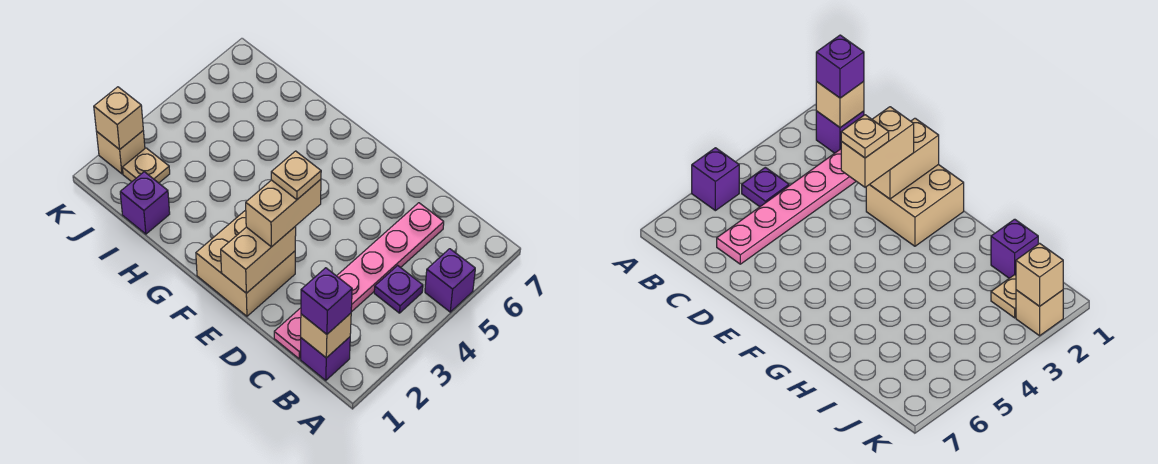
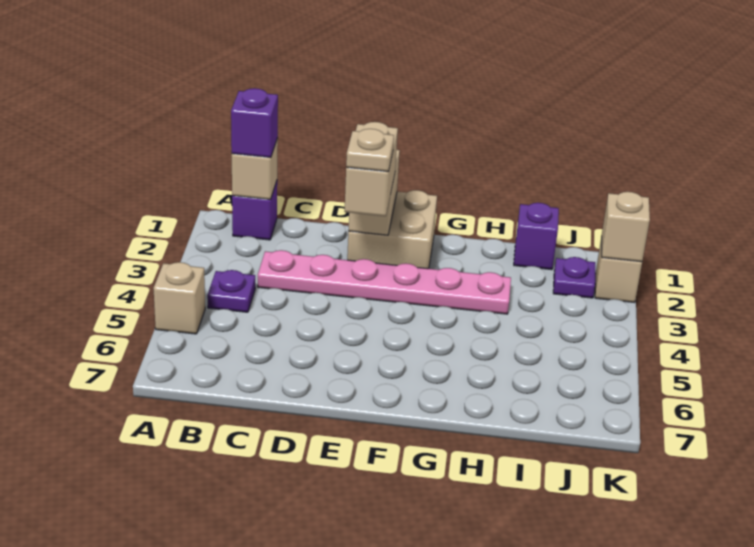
purple brick A5 level 1 -> tan brick A5 level 1
pink plate C1:C6 level 1 -> pink plate C3:H3 level 1
tan plate J2 level 1 -> purple plate J2 level 1

